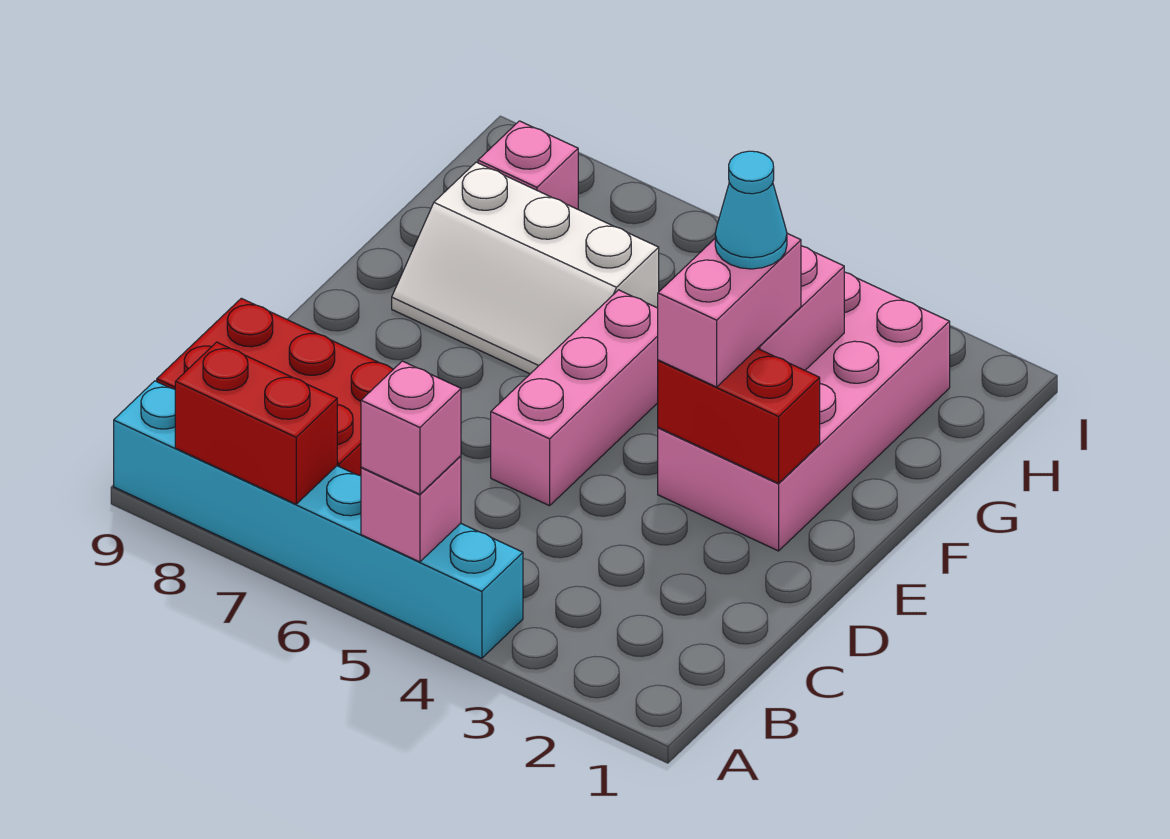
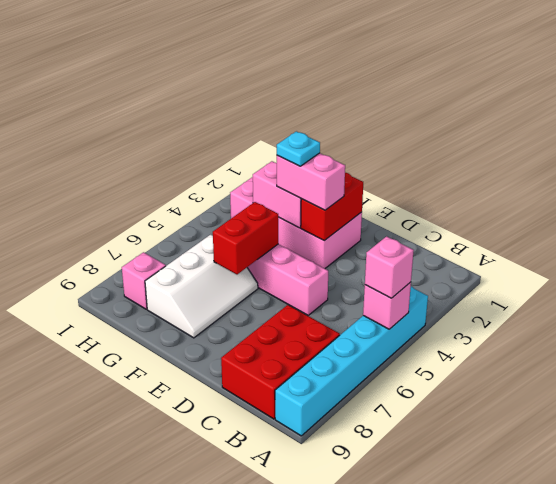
red brick A7:A8 level 2 -> red brick F5:F6 level 2
cyan cone F3 level 4 -> cyan plate F3 level 4

